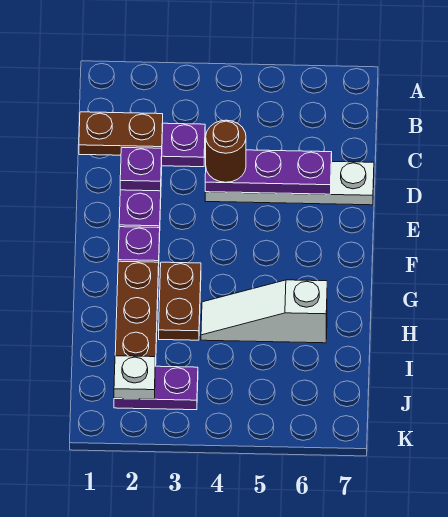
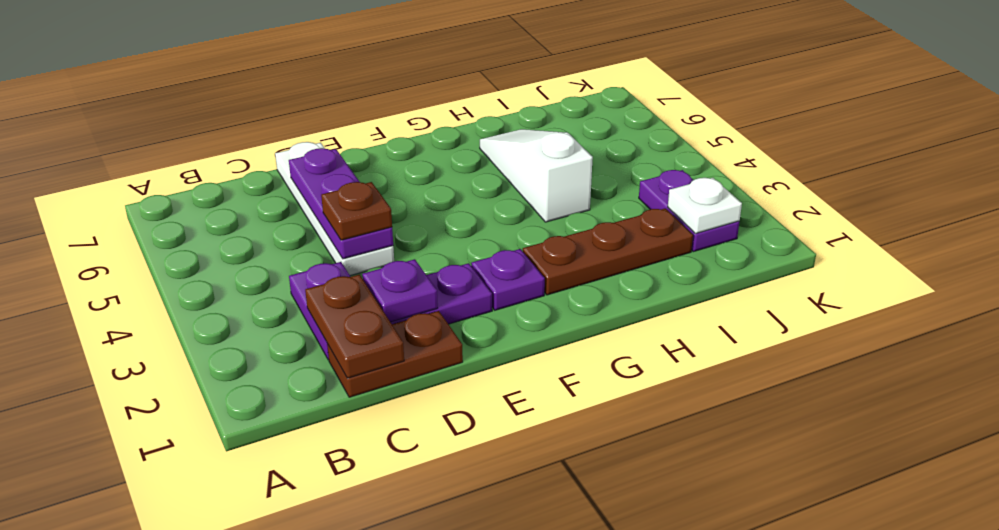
brown round brick D4 level 3 -> brown plate D4 level 3
brown plate G3:H3 level 1 -> brown plate C1:D1 level 1
white slope H4:H6 level 1 top 6 -> white slope H4:H6 level 1 top 4

